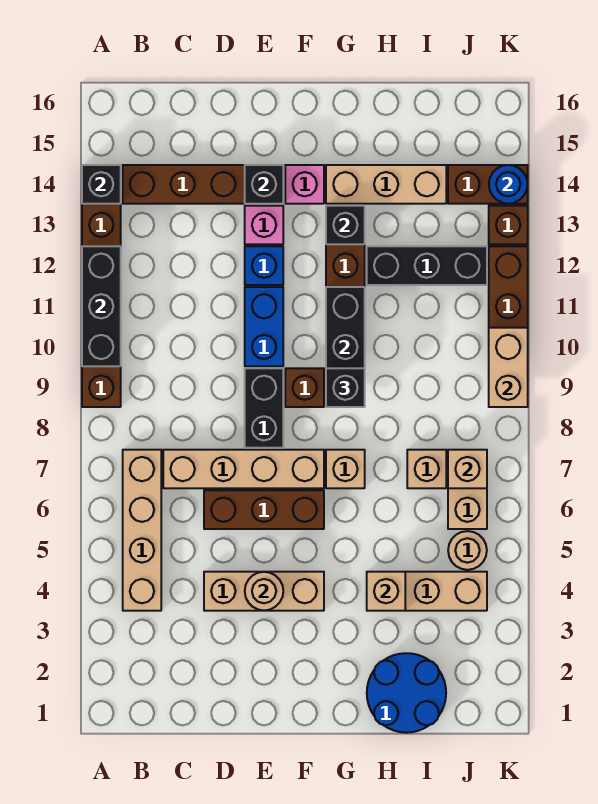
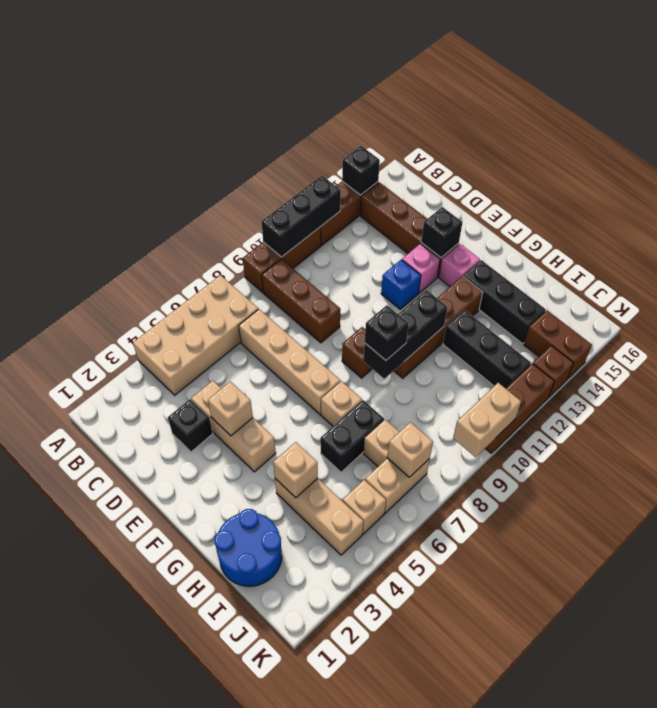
tan brick B4:B7 level 1 -> tan brick A4:B7 level 1
brown brick D6:F6 level 1 -> brown brick B9:D9 level 1
tan round brick E4 level 2 -> tan brick E4 level 2
black brick E8:E9 level 1 -> black brick H6:H7 level 1
blue brick E10:E11 level 1 -> none
black brick G13 level 2 -> black brick D3 level 1
tan brick G14:I14 level 1 -> black brick G14:I14 level 1
tan round brick J5 level 1 -> tan brick J5 level 1
blue round brick K14 level 2 -> none

